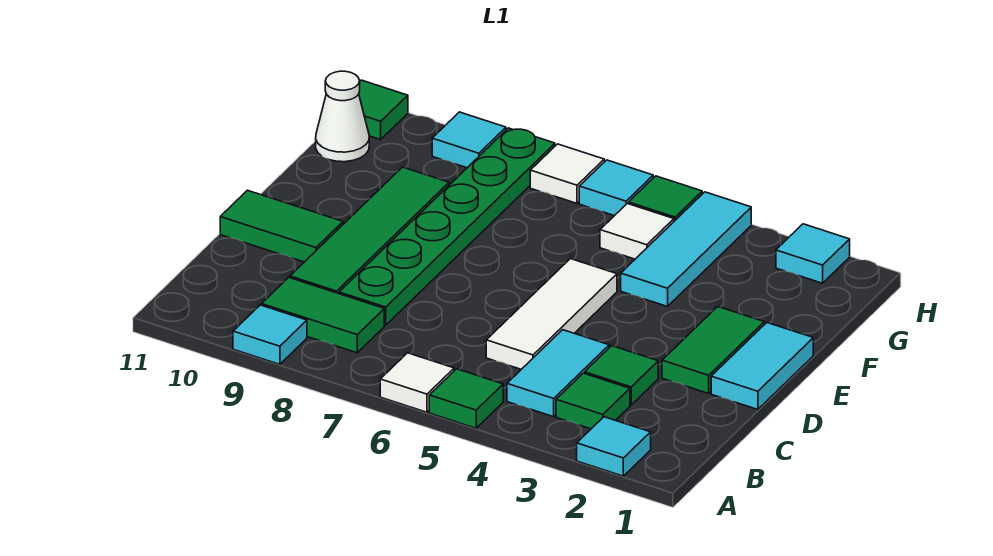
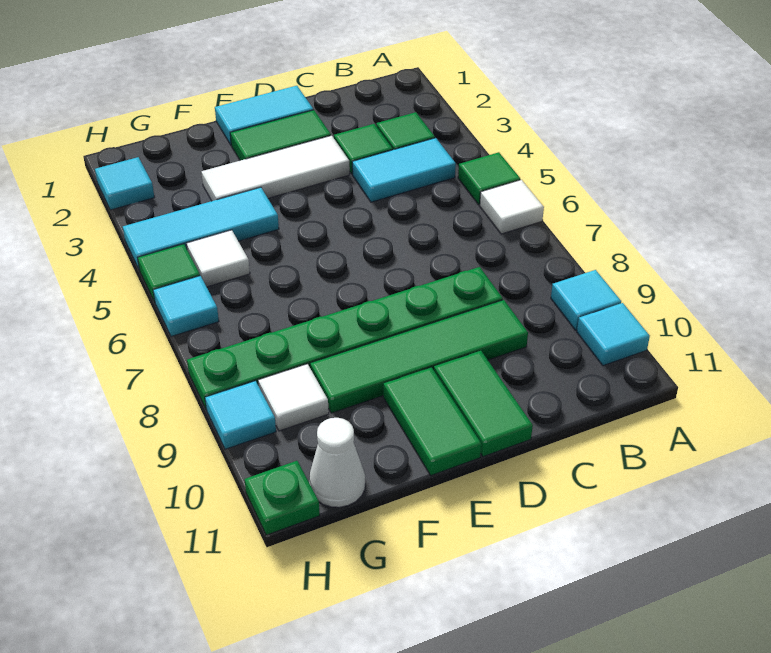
cyan tile A2 level 1 -> cyan tile A10 level 1
green tile B8:B9 level 1 -> green tile E10:E11 level 1
white tile C5:E5 level 1 -> white tile D3:F3 level 1
white tile H7 level 1 -> white tile G9 level 1
green tile H11 level 1 -> green plate H11 level 1

